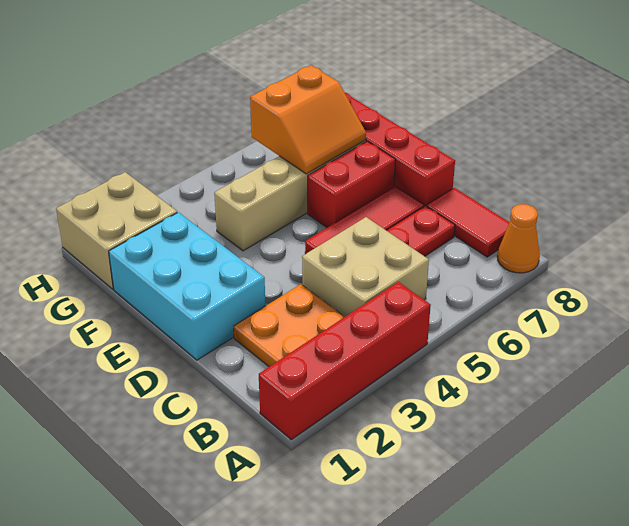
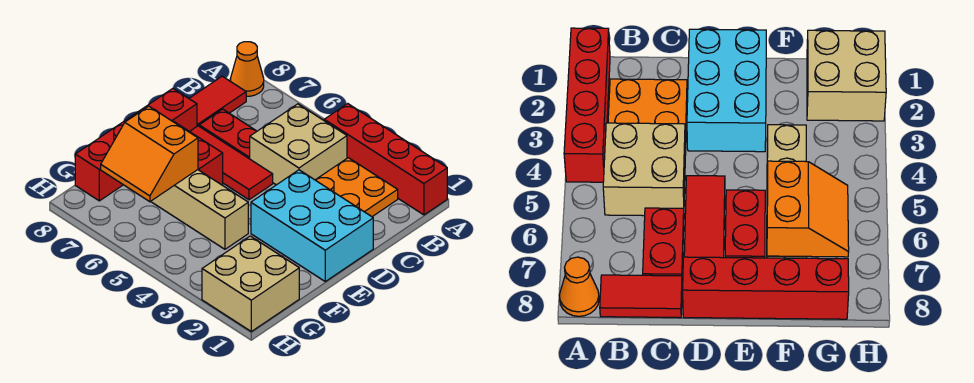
cyan brick D1:F2 level 1 -> cyan brick D1:E3 level 1
orange slope F6:G7 level 2 top G -> orange slope F6:G7 level 2 top F

